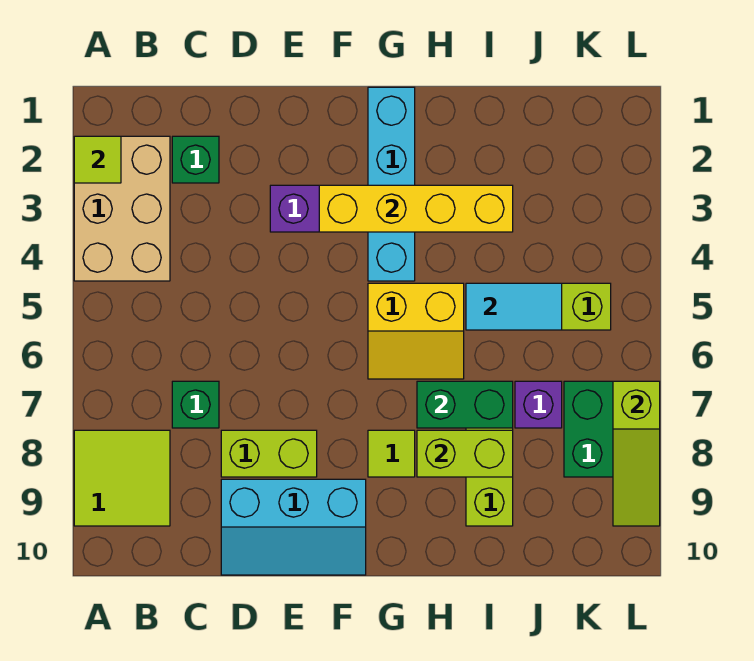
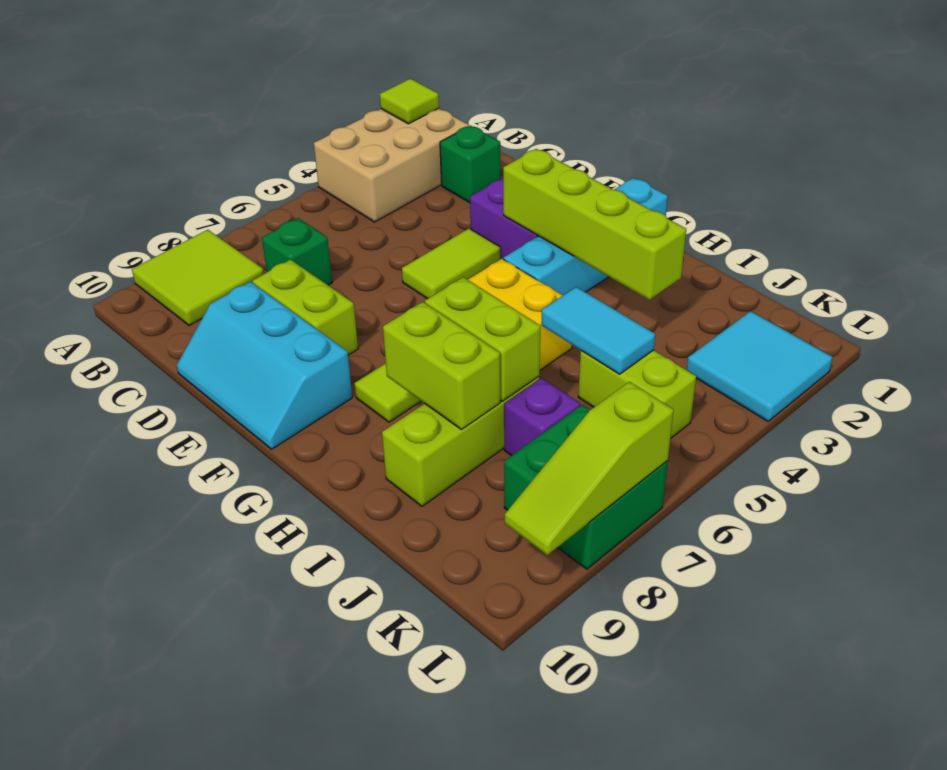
none -> lime tile E4:E5 level 1
yellow brick F3:I3 level 2 -> lime brick F3:I3 level 2
green brick H7:I7 level 2 -> lime brick H7:I7 level 2
none -> cyan tile K2:L3 level 1

